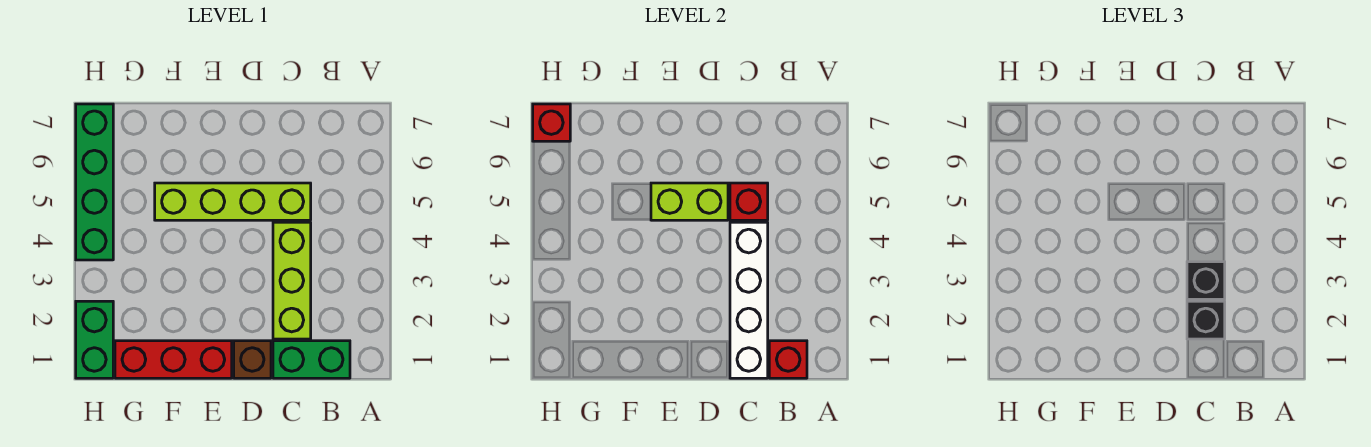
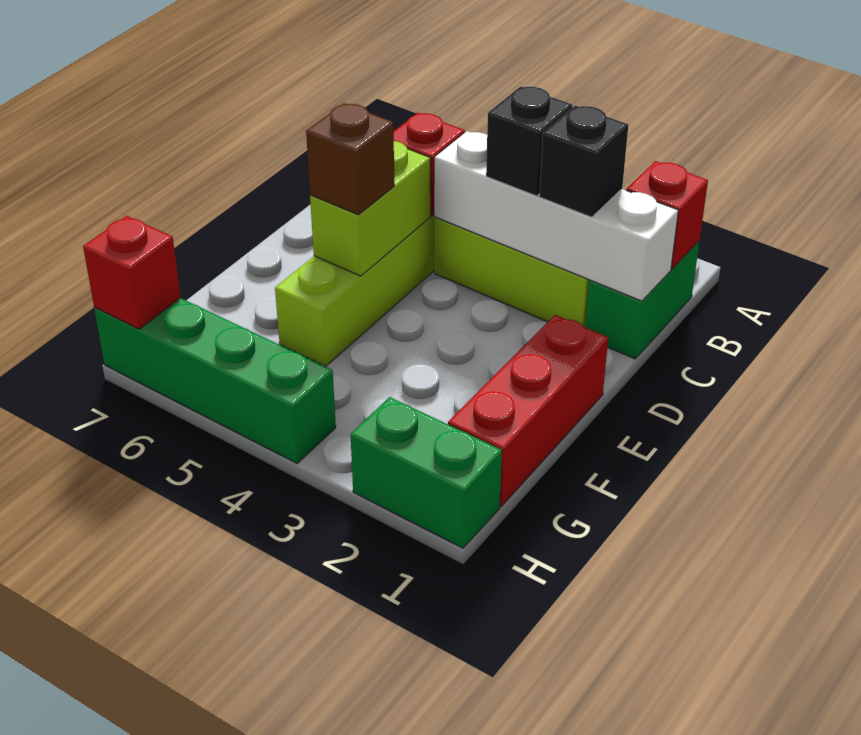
brown brick D1 level 1 -> brown brick E5 level 3

